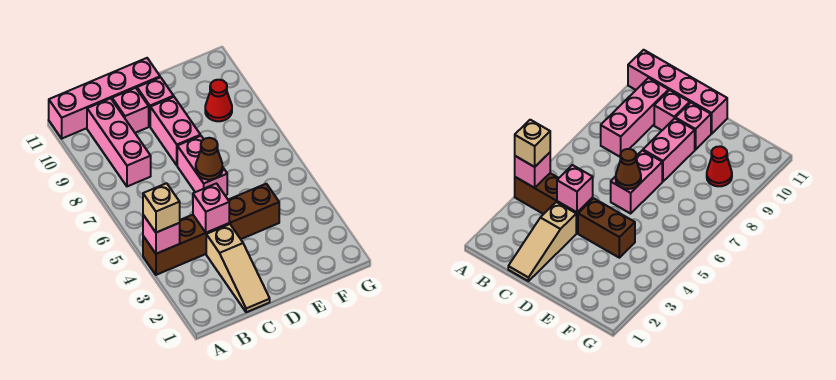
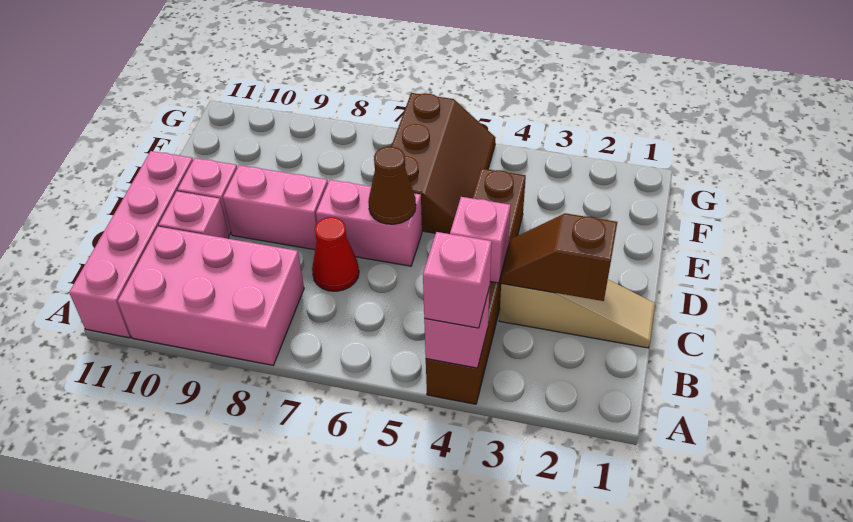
tan brick A4 level 3 -> pink brick A4 level 3
pink brick B8:B10 level 1 -> pink brick A8:B10 level 1
none -> brown slope C2:C3 level 2 top 2
none -> brown slope E5:G6 level 1 top 6
red cone F9 level 1 -> red cone C7 level 1

